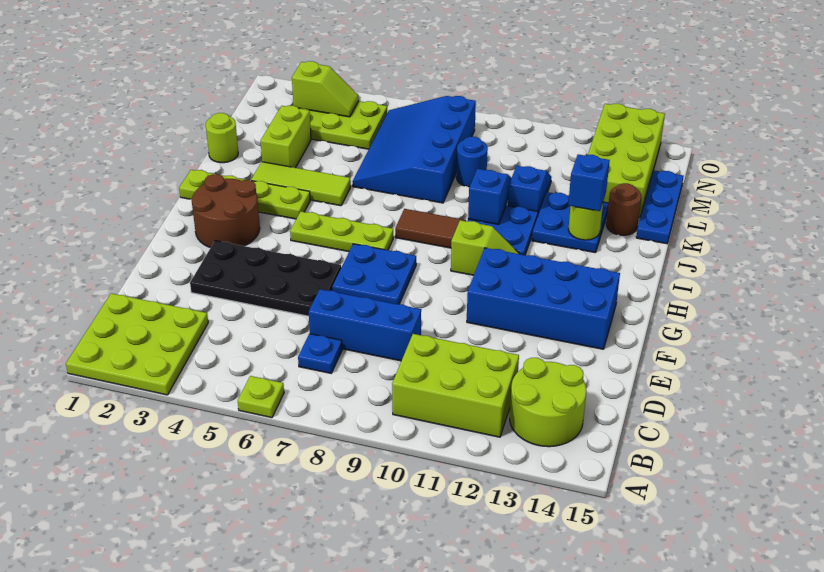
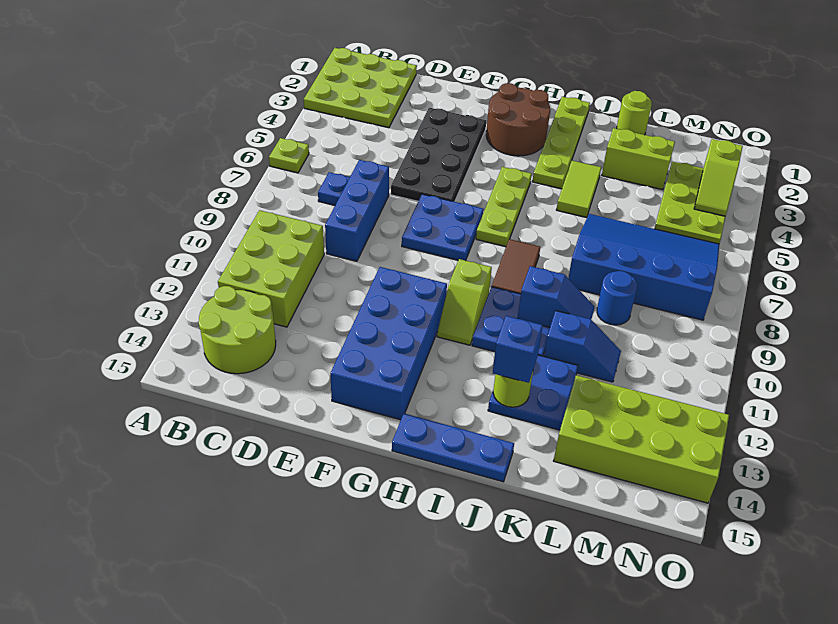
lime tile J3:J5 level 1 -> lime tile J4:J5 level 1
brown round brick K14 level 1 -> none
blue plate K15:M15 level 1 -> blue plate H15:J15 level 1

